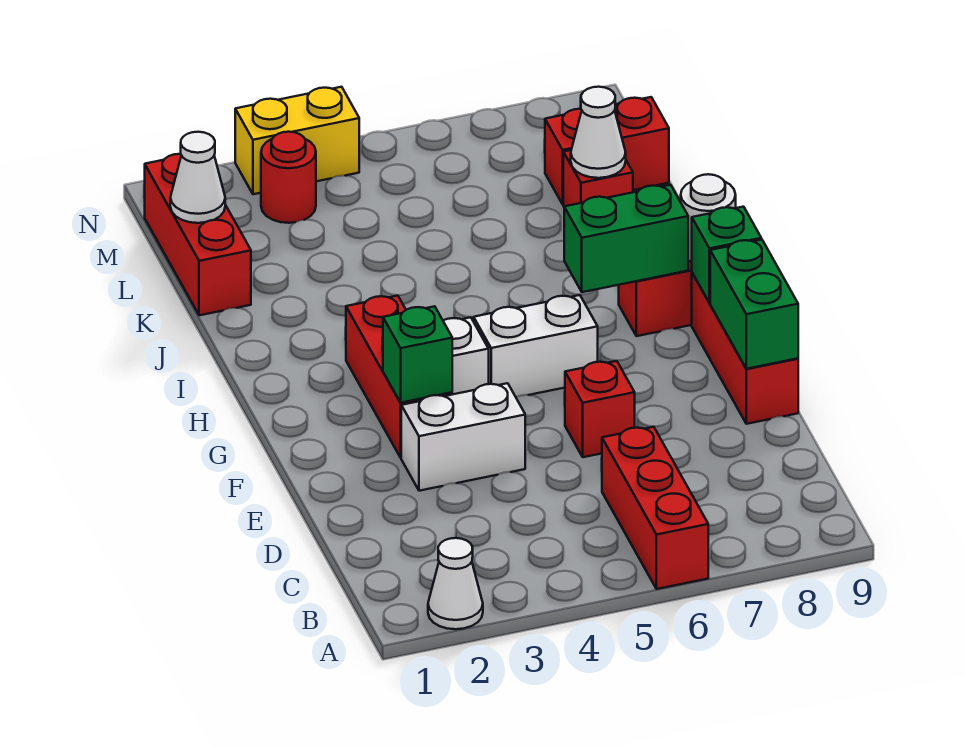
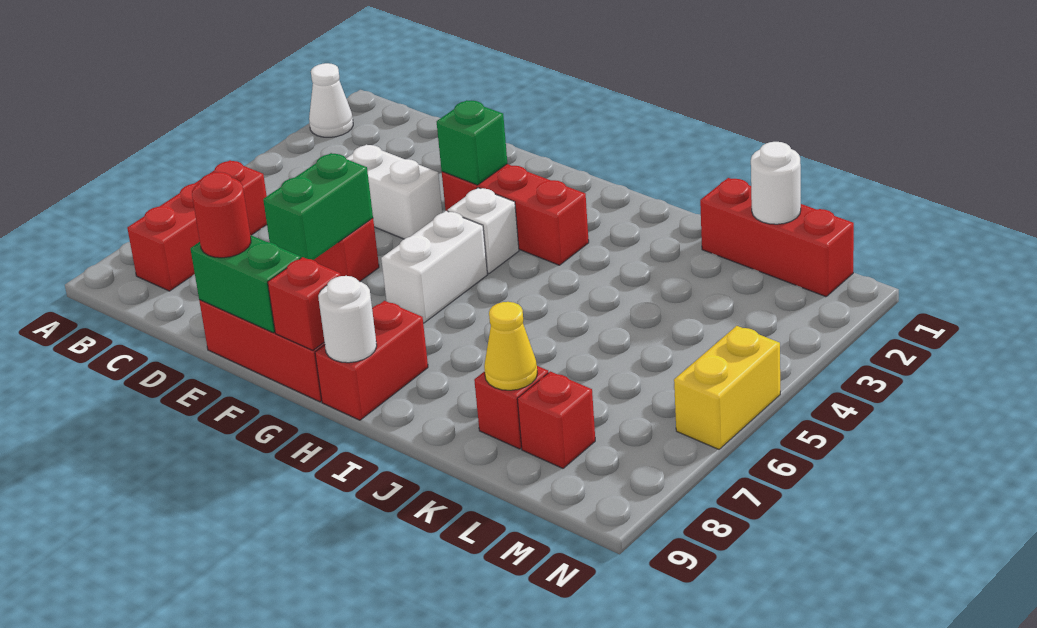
red brick A6:C6 level 1 -> red brick B6:B8 level 1
white brick E3:E4 level 1 -> white brick D4:E4 level 1
green brick G9 level 2 -> red brick G9 level 2
green brick H7:H8 level 2 -> green brick E6:E7 level 2
white cone K8 level 2 -> yellow cone K8 level 2
white cone L1 level 2 -> white round brick L1 level 2
red brick L8:L9 level 1 -> red brick L8 level 1
red round brick M3 level 1 -> red round brick E9 level 3
yellow brick N3:N4 level 1 -> yellow brick N5:N6 level 1

